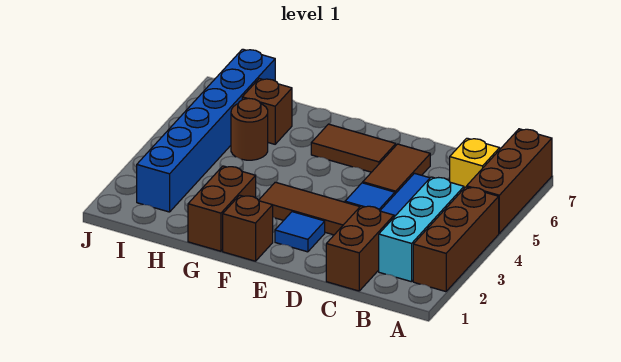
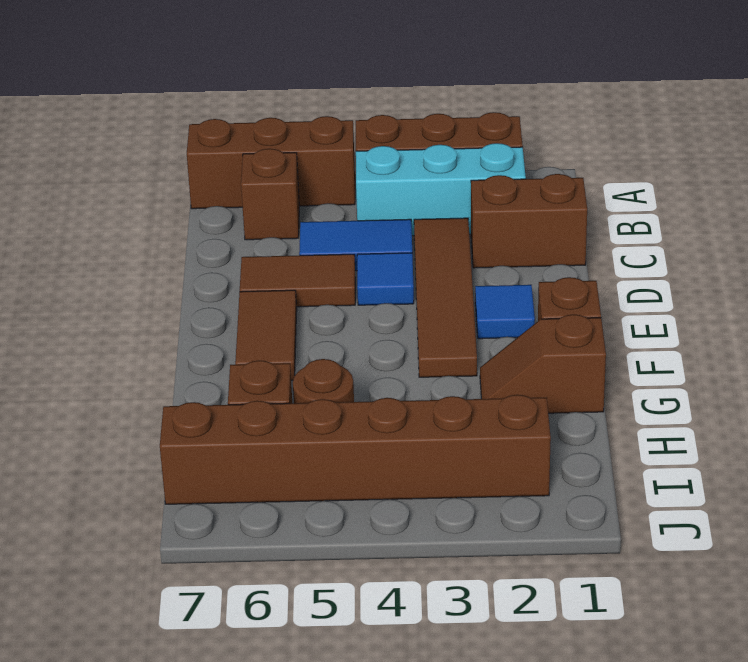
yellow brick B6 level 1 -> brown brick B6 level 1
brown brick G1:G2 level 1 -> brown slope G1:G2 level 1 top 1
blue brick I2:I7 level 1 -> brown brick I2:I7 level 1

